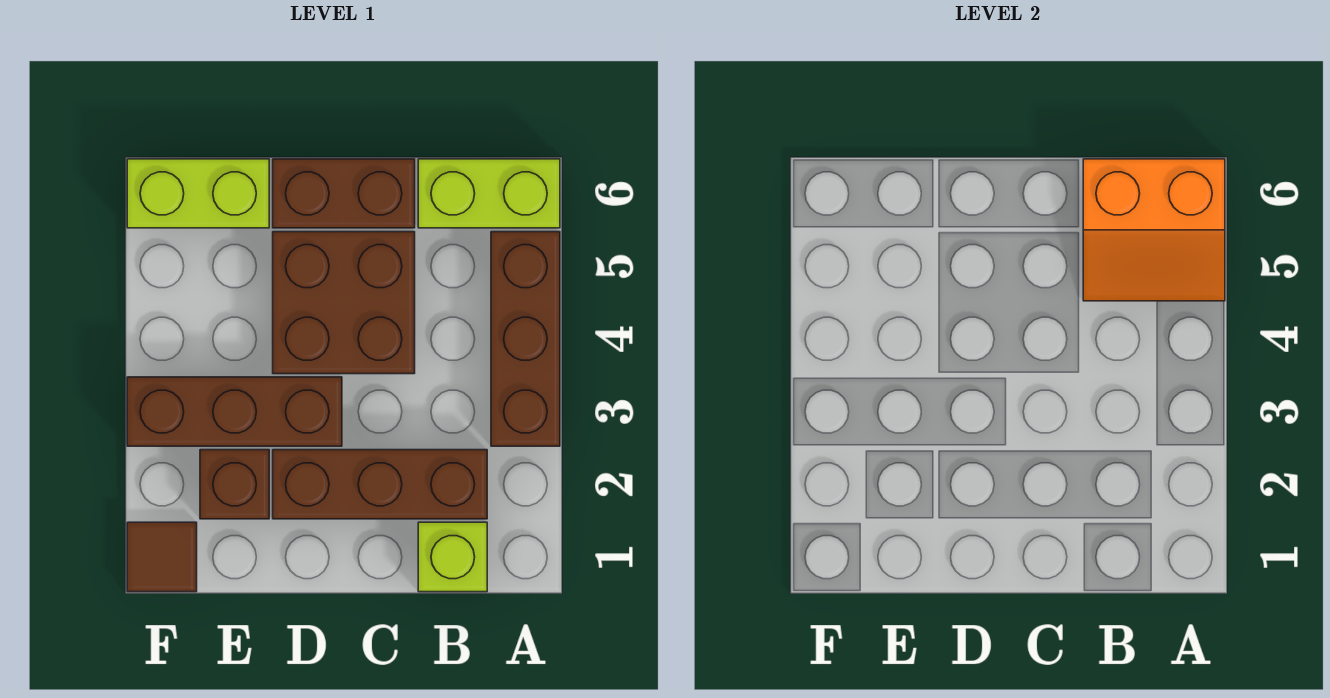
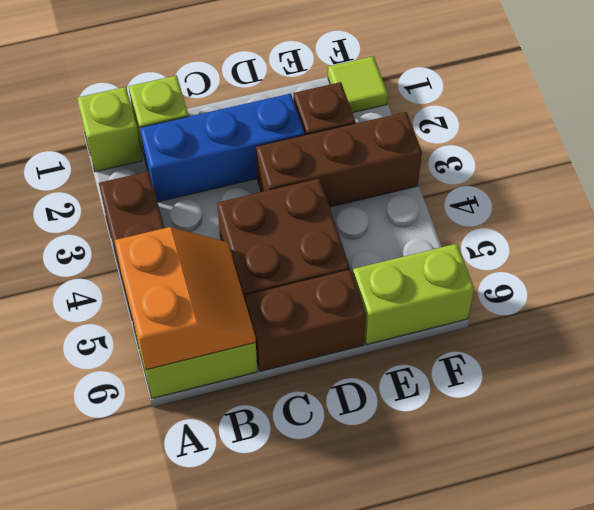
none -> lime brick A1 level 1
orange slope A5:B6 level 2 top 6 -> orange slope A5:B6 level 2 top A
brown brick B2:D2 level 1 -> blue brick B2:D2 level 1
brown tile F1 level 1 -> lime tile F1 level 1

